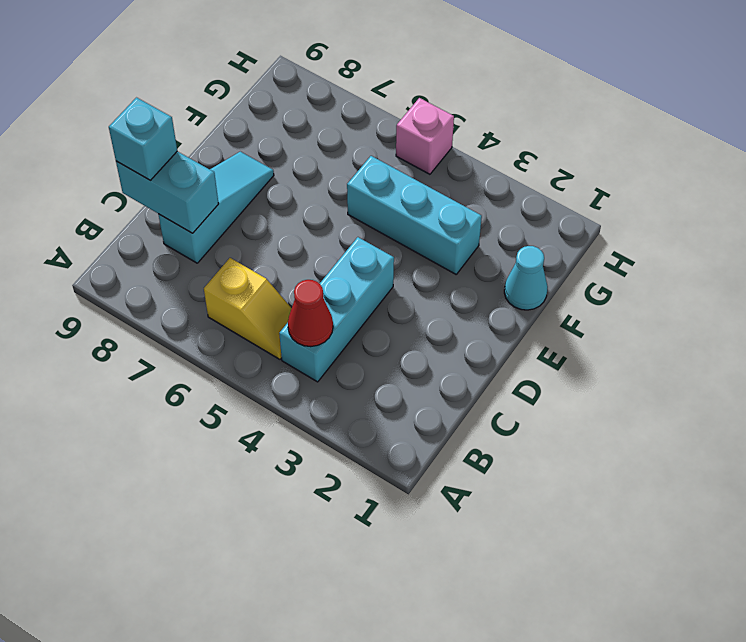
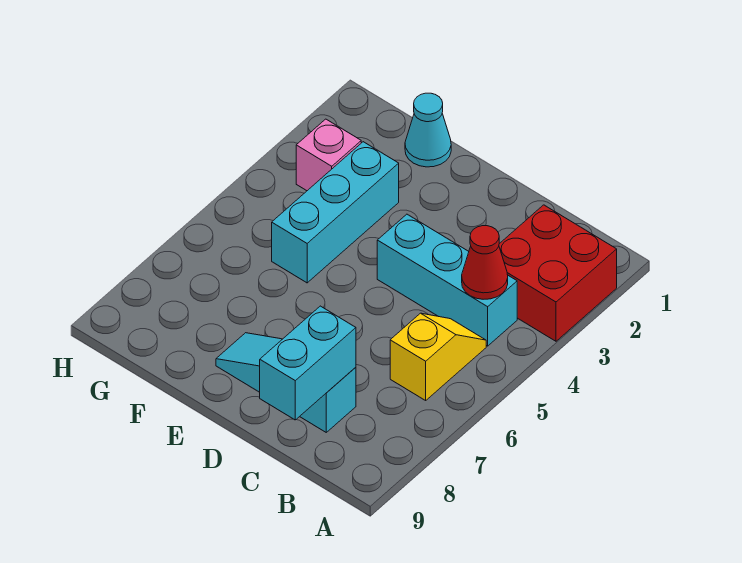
none -> red brick A2:B3 level 1
cyan brick C9 level 3 -> none
pink brick H5 level 1 -> pink brick G3 level 1

